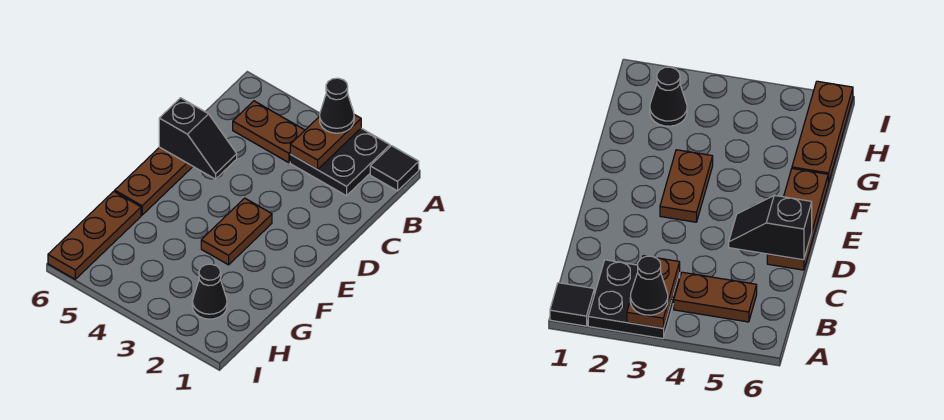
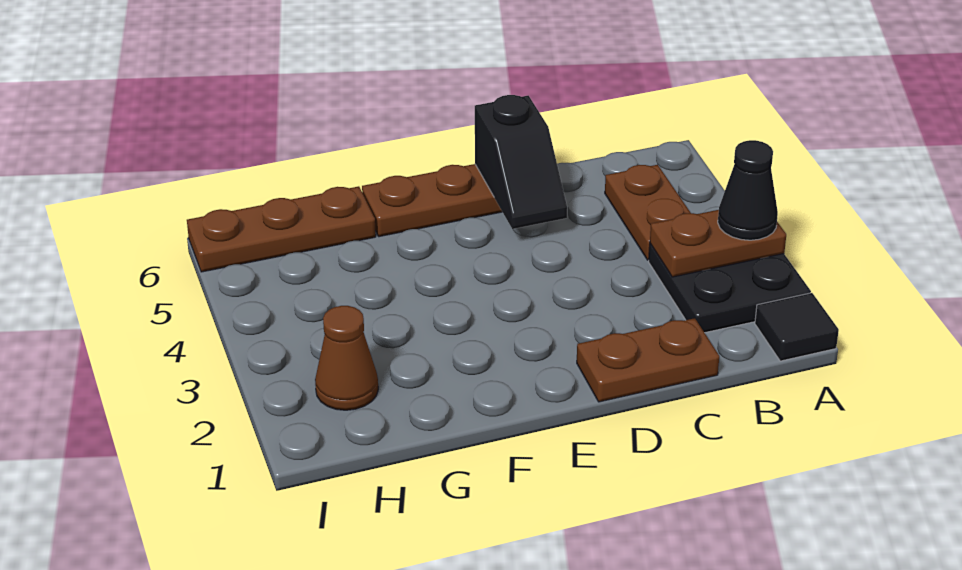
brown plate E3:F3 level 1 -> brown plate C1:D1 level 1
black cone H2 level 1 -> brown cone H2 level 1

